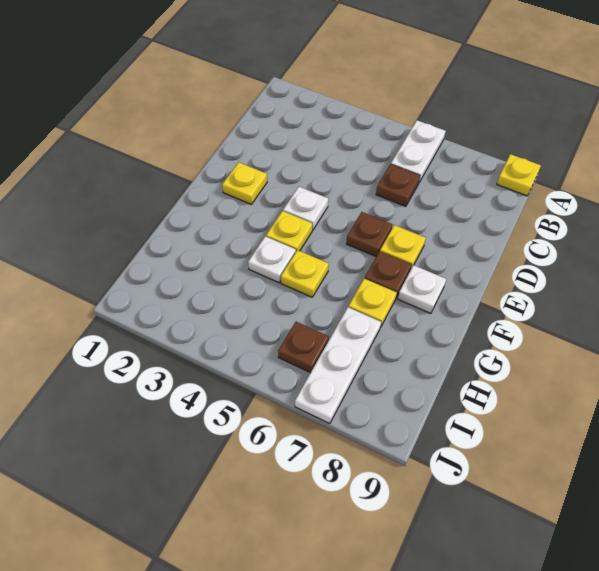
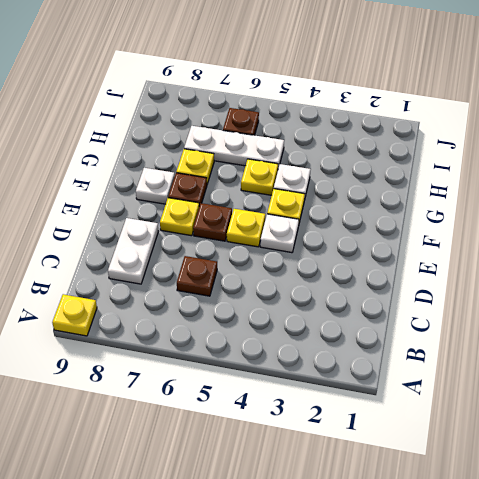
white plate A6:B6 level 1 -> white plate C8:D8 level 1
yellow plate E2 level 1 -> yellow plate E5 level 1
white plate H7:J7 level 1 -> white plate H5:H7 level 1

